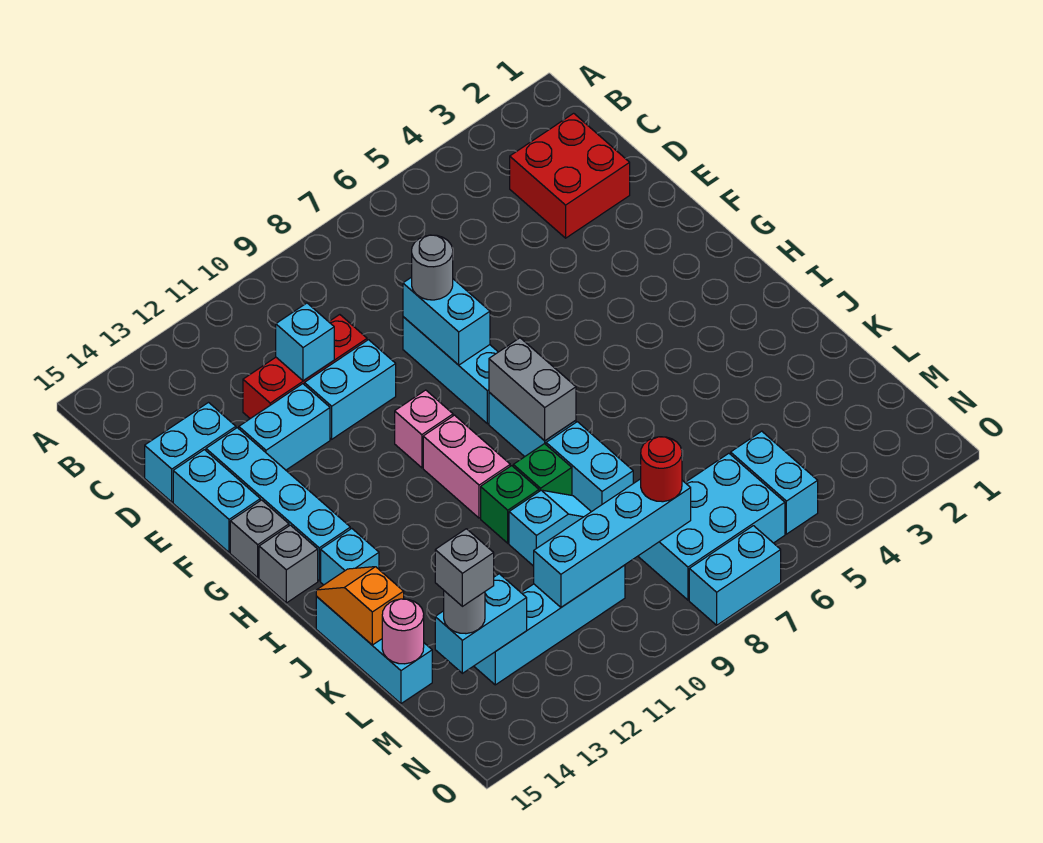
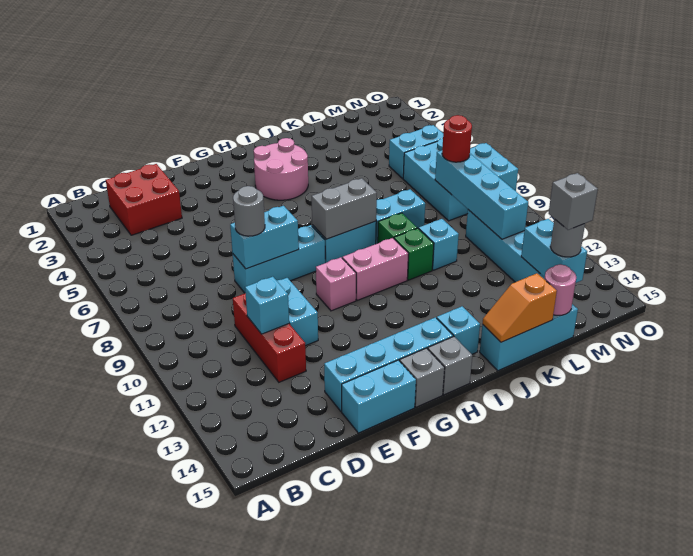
cyan brick D14:D15 level 1 -> none
cyan brick E12:E13 level 1 -> none
none -> pink round brick H3:I4 level 1

